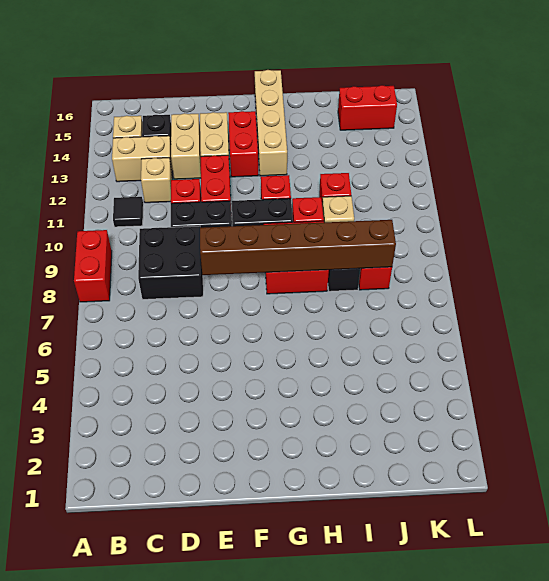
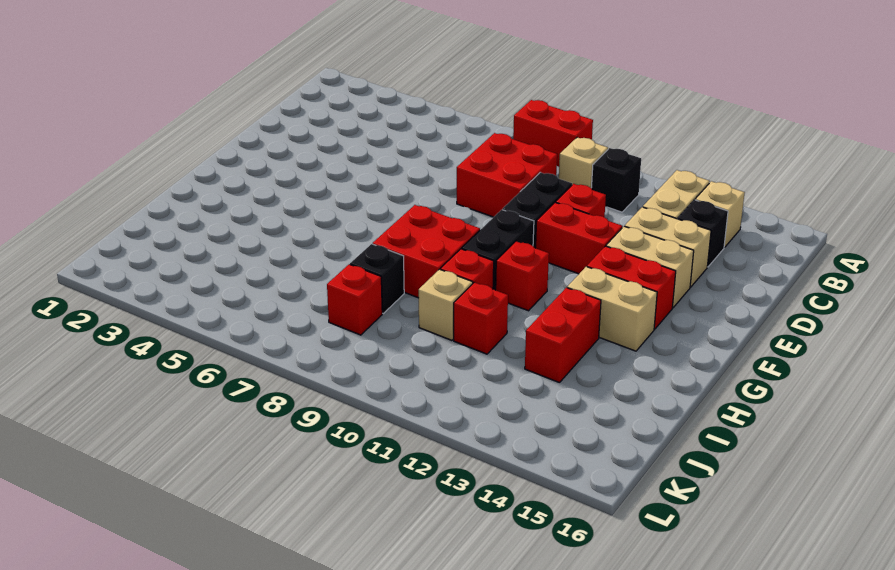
black tile B11 level 1 -> black brick B11 level 1
black brick C8:D9 level 1 -> red brick C8:D9 level 1
tan brick C12 level 1 -> tan brick B10 level 1
brown brick E8:J8 level 2 -> none
tan brick G13:G16 level 1 -> tan brick G13:G14 level 1
red brick J15:K15 level 1 -> red brick H13:I13 level 1

